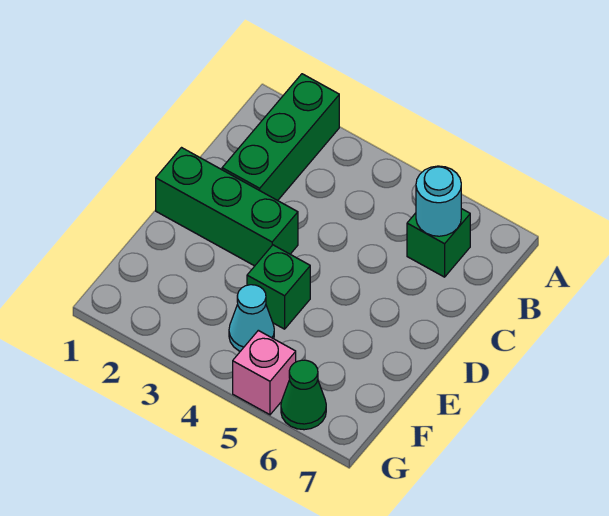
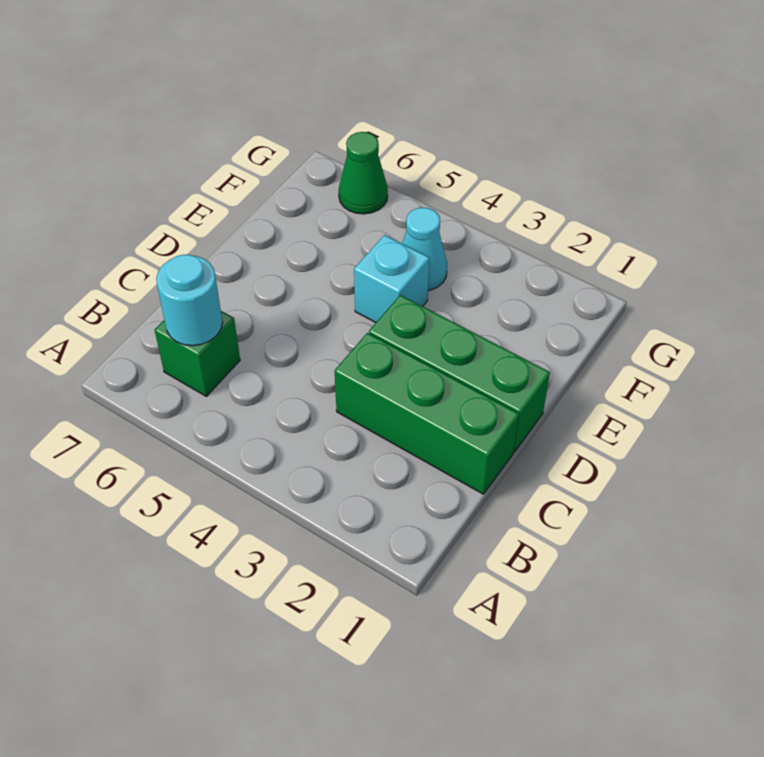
green brick A2:C2 level 1 -> green brick C1:C3 level 1
green brick E4 level 1 -> cyan brick E4 level 1
pink brick G5 level 1 -> none

